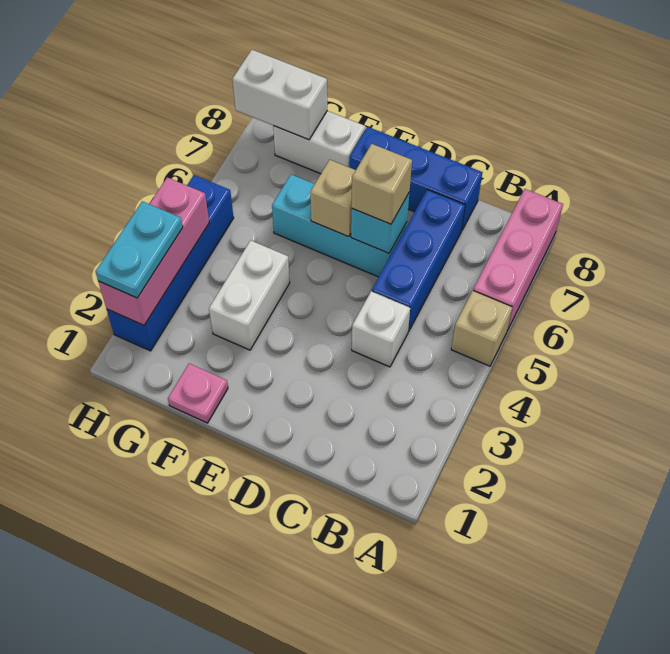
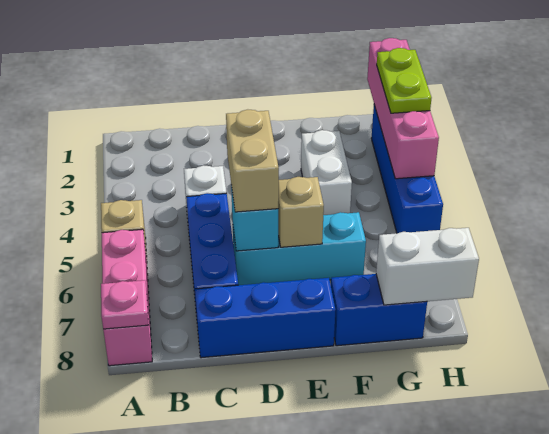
tan brick D6 level 3 -> tan brick D5:D6 level 3
pink plate F1 level 1 -> pink plate A8 level 2
white brick F8:G8 level 1 -> blue brick F8:G8 level 1
pink brick H2:H4 level 2 -> pink brick H1:H4 level 2
cyan plate H2:H3 level 3 -> lime plate H2:H3 level 3

